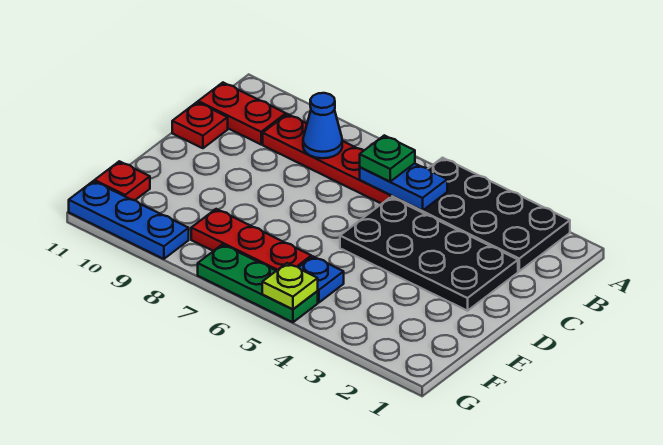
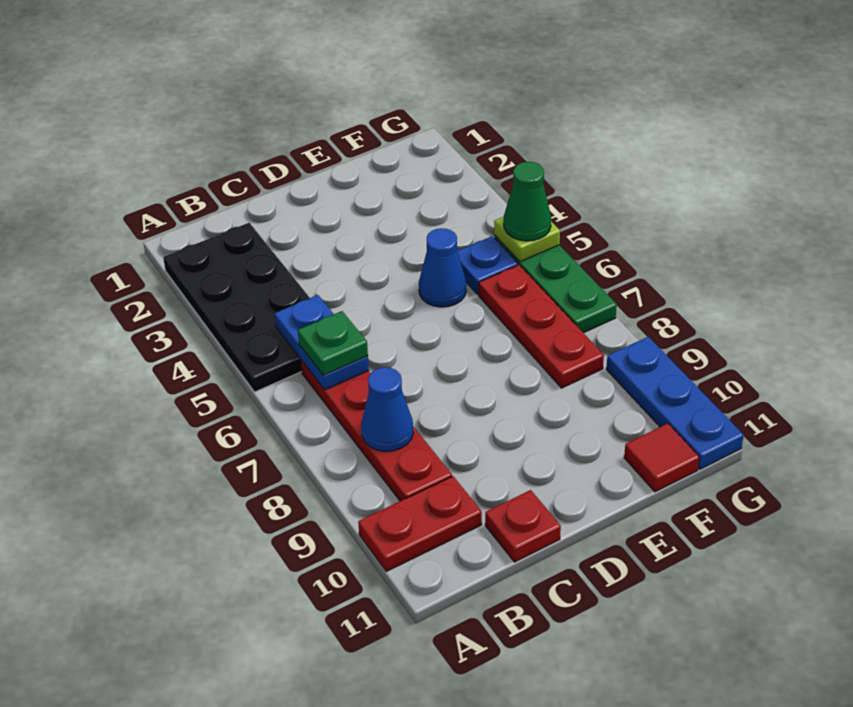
red plate B10:B11 level 1 -> red plate A10:B10 level 1
black plate C2:D5 level 1 -> none
none -> blue cone E5 level 1
red plate F11 level 1 -> red tile F11 level 1
none -> green cone G5 level 3

